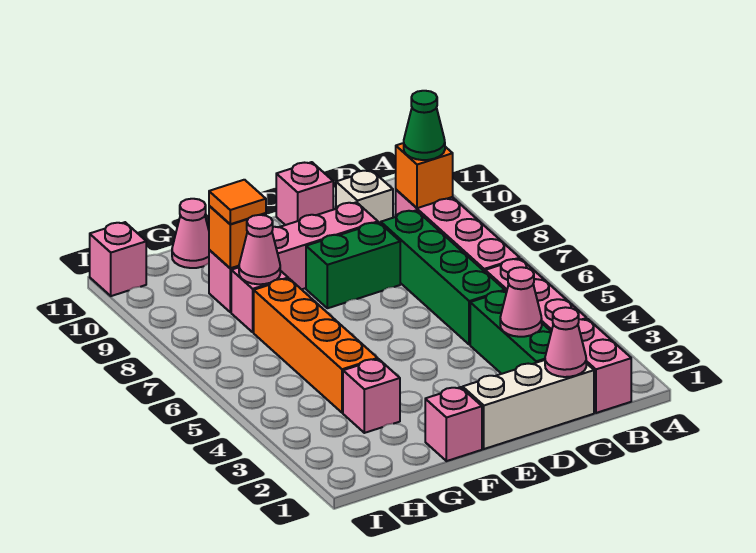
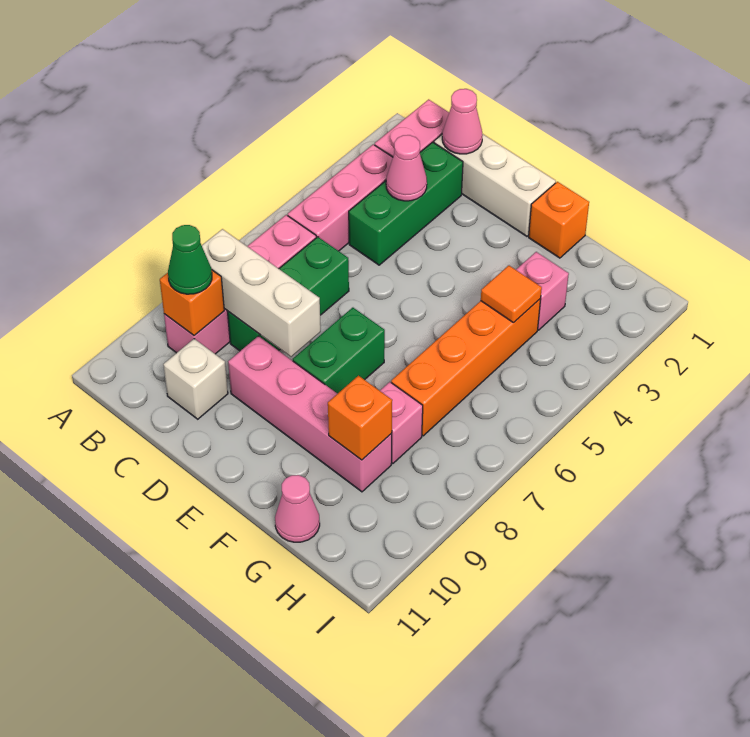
none -> white brick B8:D8 level 2
green brick C5:C8 level 1 -> green brick C6:C8 level 1
green brick D8:E8 level 1 -> green brick E7:E8 level 1
pink brick D11 level 1 -> none
pink brick F1 level 1 -> orange brick F1 level 1
pink cone G8 level 2 -> none
orange tile G9 level 3 -> orange tile G4 level 2
pink brick I11 level 1 -> none

